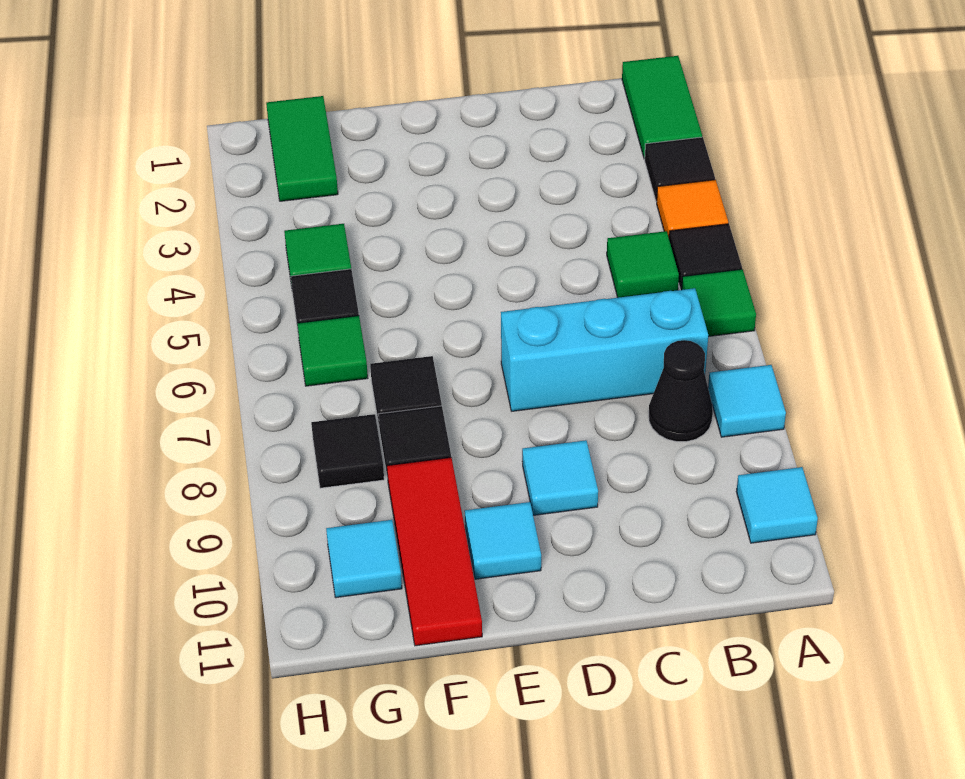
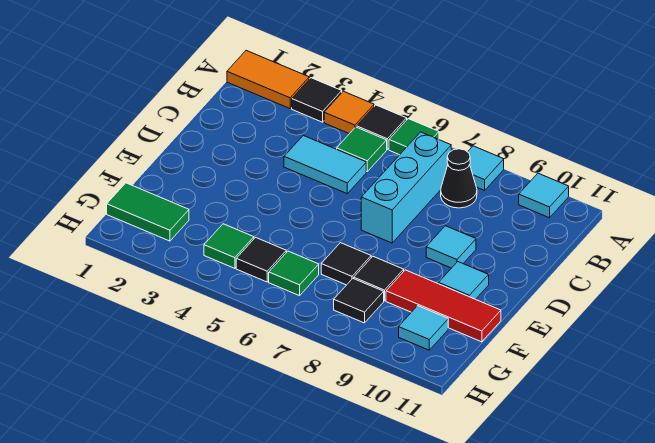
green tile A1:A2 level 1 -> orange tile A1:A2 level 1
none -> cyan tile C4:C5 level 1

